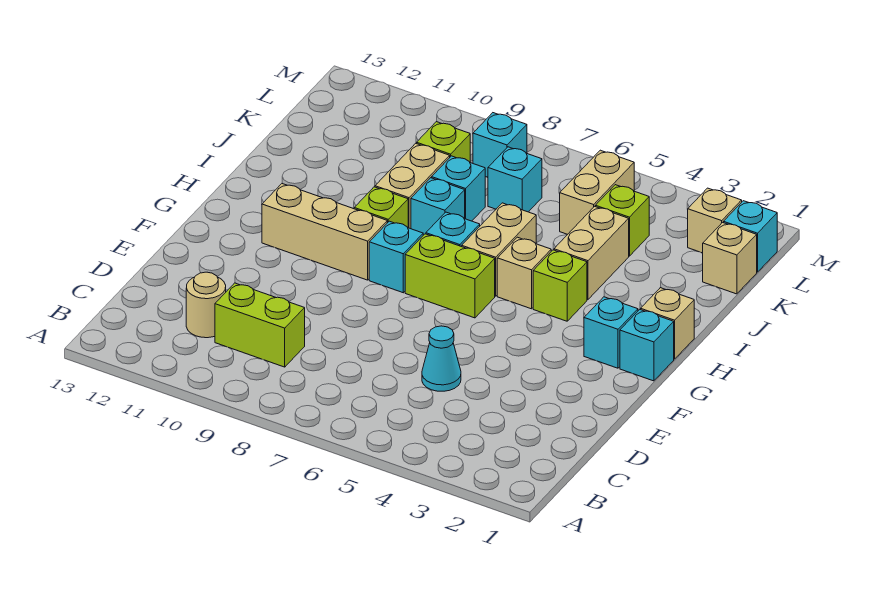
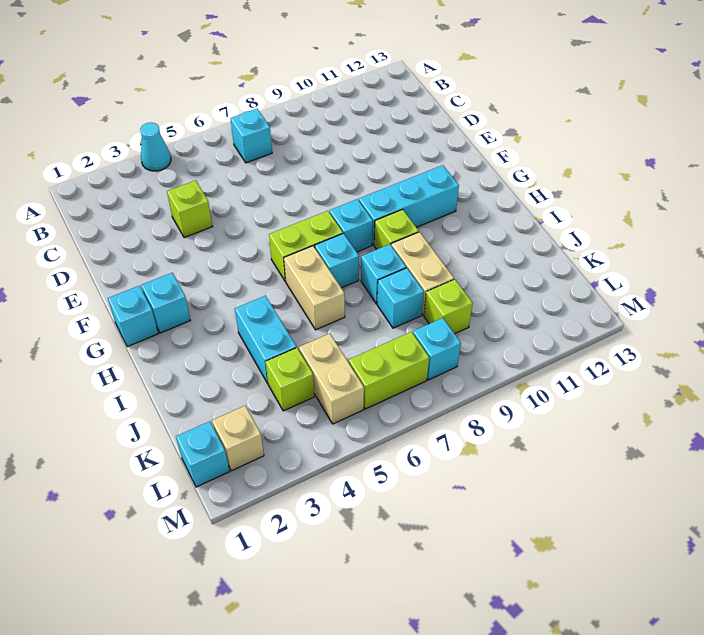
lime brick C9:C10 level 1 -> lime brick L6:L7 level 1
tan round brick C11 level 1 -> none
cyan cone D5 level 1 -> cyan cone A4 level 1
tan brick G9:G11 level 1 -> cyan brick G9:G11 level 1
tan brick H1 level 1 -> none
lime brick H4 level 1 -> lime brick D4 level 1
tan brick H5 level 1 -> none
tan brick I4:J4 level 1 -> cyan brick I4:J4 level 1
tan brick K1 level 1 -> none
cyan brick K7 level 1 -> cyan brick B7 level 1

